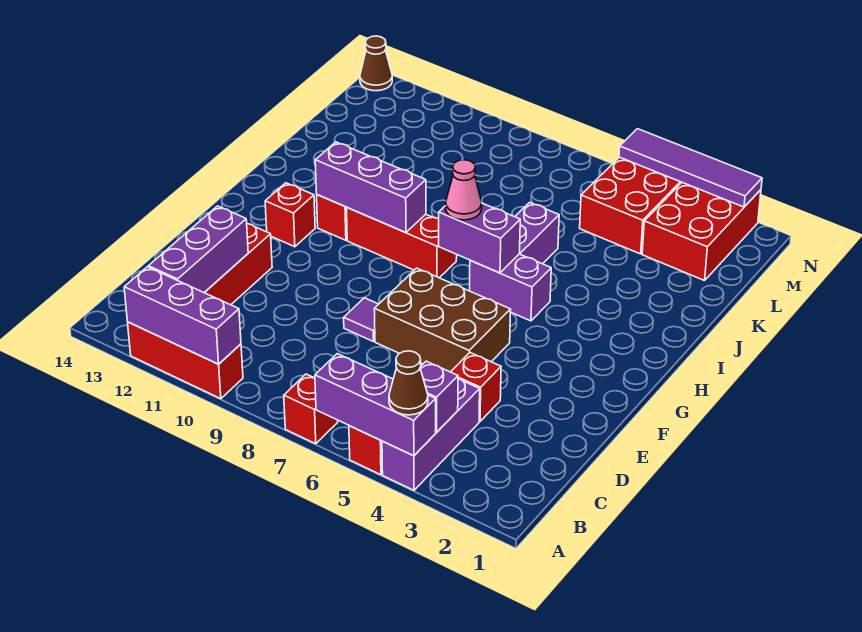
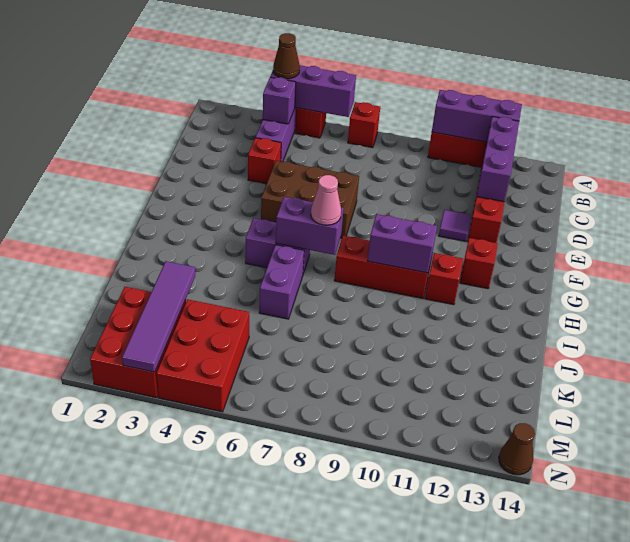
purple tile E8 level 1 -> purple tile E11 level 1
purple brick H9:H11 level 2 -> purple brick H9:H10 level 2
purple tile N2:N5 level 2 -> purple tile K3:N3 level 2

